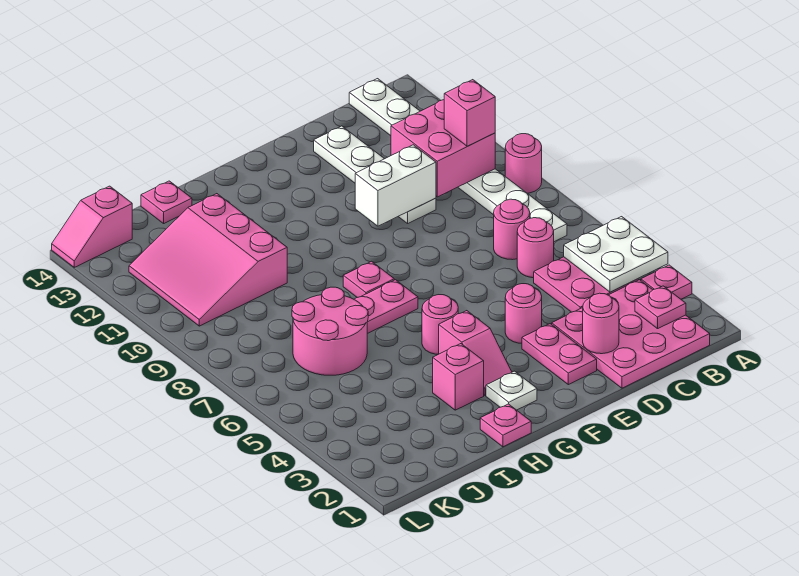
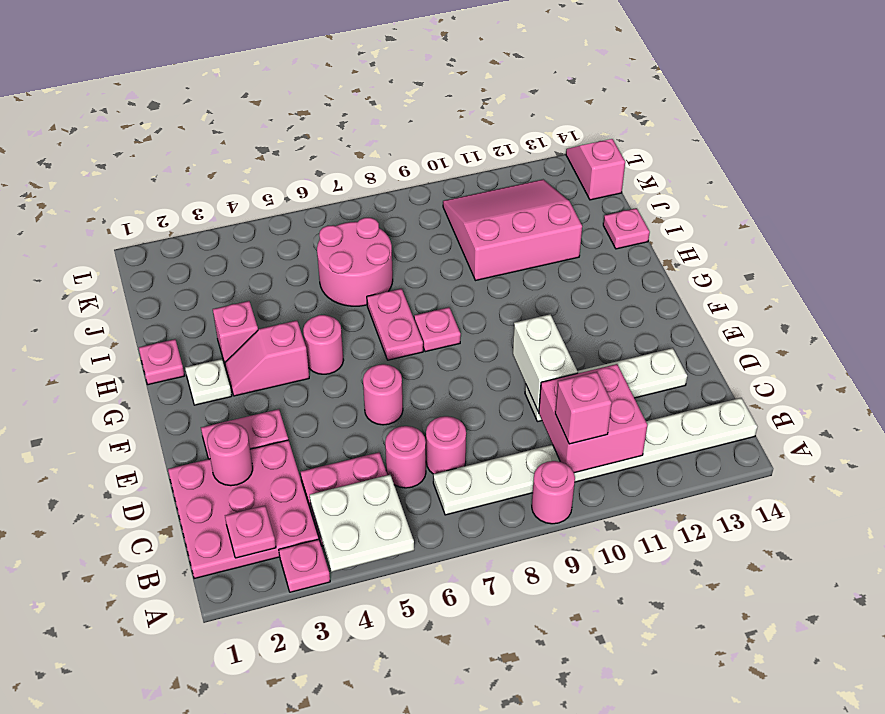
pink round brick E4 level 1 -> pink round brick E6 level 1

